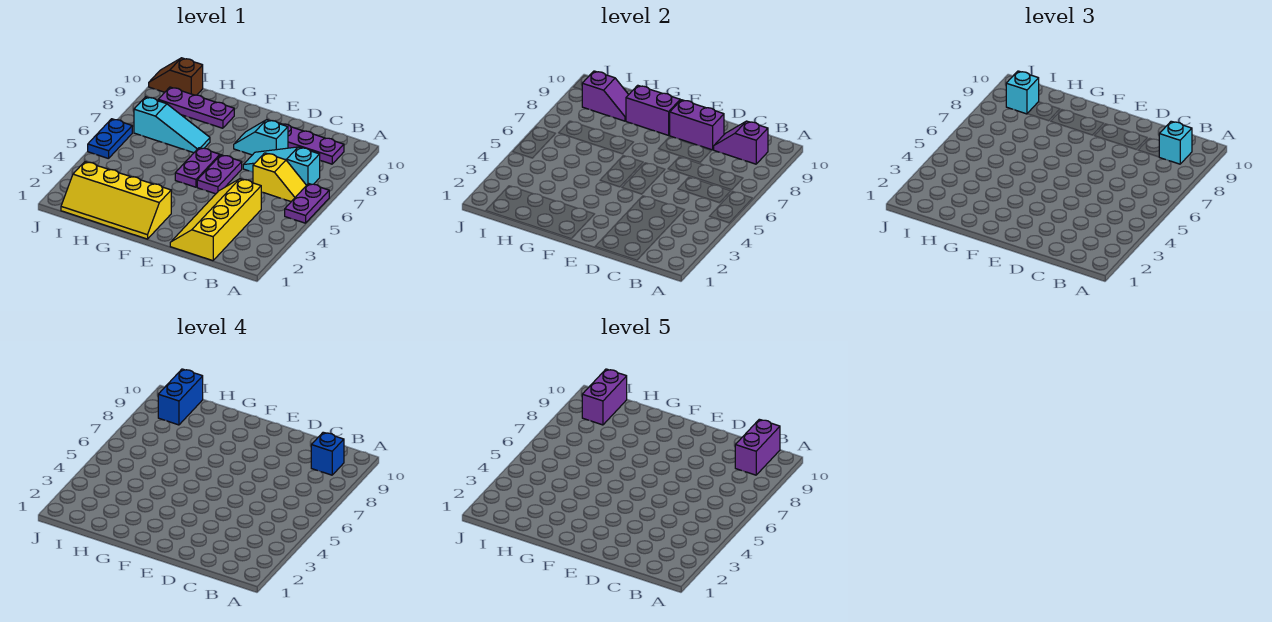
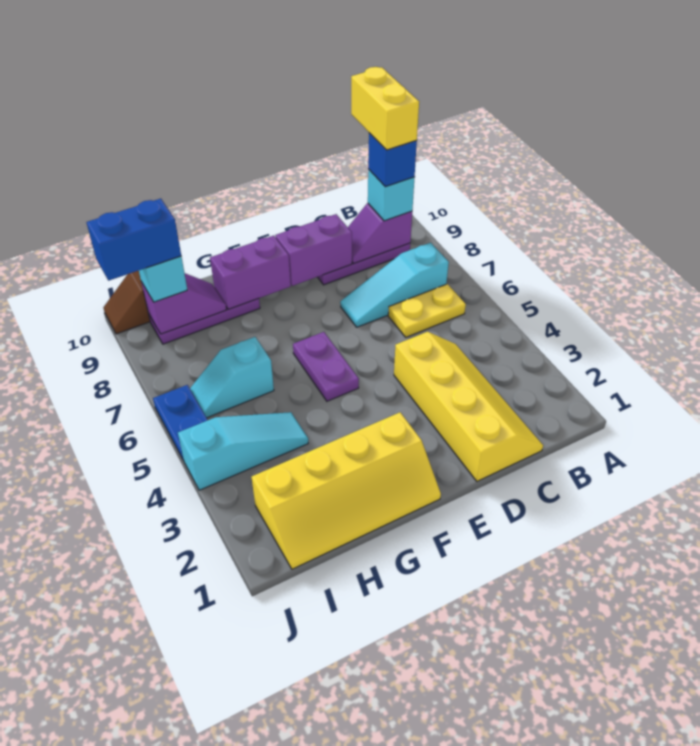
purple plate A5:A6 level 1 -> none
yellow slope B6:C6 level 1 top C -> yellow plate B6:C6 level 1
purple brick B9:B10 level 5 -> yellow brick B9:B10 level 5
yellow slope C1:D4 level 1 top C -> yellow slope C1:D4 level 1 top D
cyan slope D8:E8 level 1 top D -> cyan slope H6:I6 level 1 top H
purple plate E5:E6 level 1 -> none
cyan slope G7:I7 level 1 top I -> cyan slope H4:J4 level 1 top J
blue brick I9:I10 level 4 -> blue brick I9:J9 level 4
purple brick I9:I10 level 5 -> none

